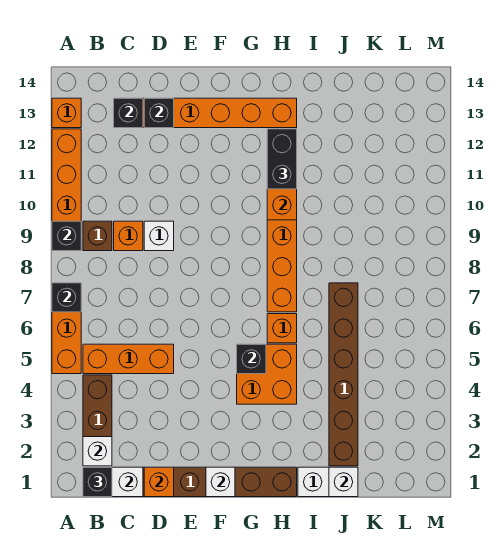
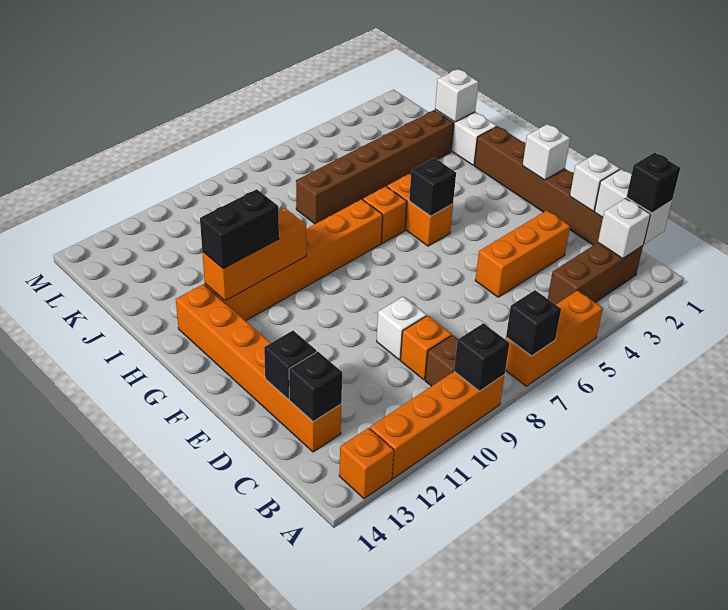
orange brick B5:D5 level 1 -> orange brick D3:D5 level 1
orange brick D1 level 2 -> white brick D1 level 2
orange brick G4:H5 level 1 -> orange brick G5:H5 level 1

